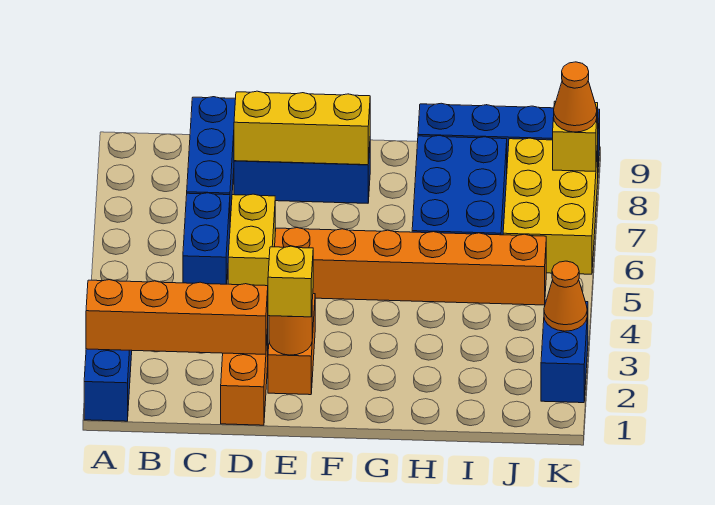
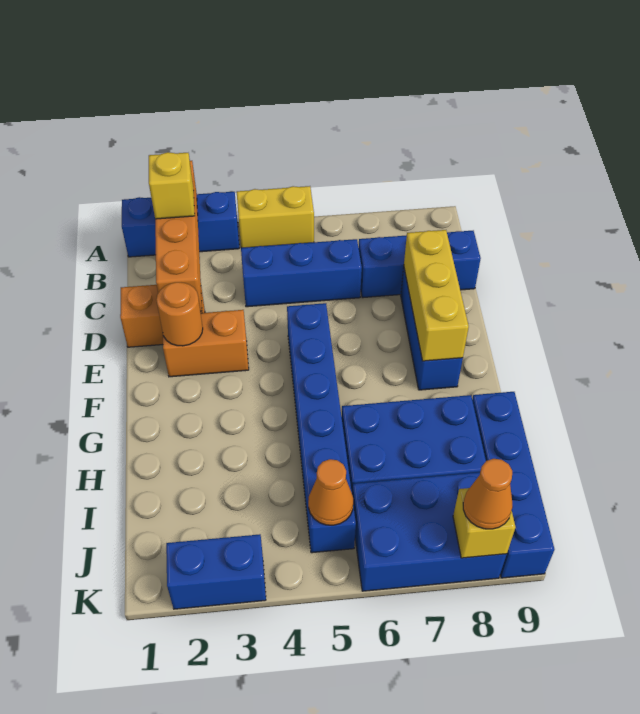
blue brick C5:C6 level 1 -> blue brick C4:C6 level 1
yellow brick D5:D6 level 1 -> yellow brick A4:A5 level 1
yellow brick E2 level 3 -> yellow brick B2 level 3
orange brick E5:J5 level 1 -> blue brick E5:J5 level 1
yellow brick J6:K8 level 1 -> blue brick J6:K8 level 1
orange cone K3 level 2 -> orange cone J5 level 2

